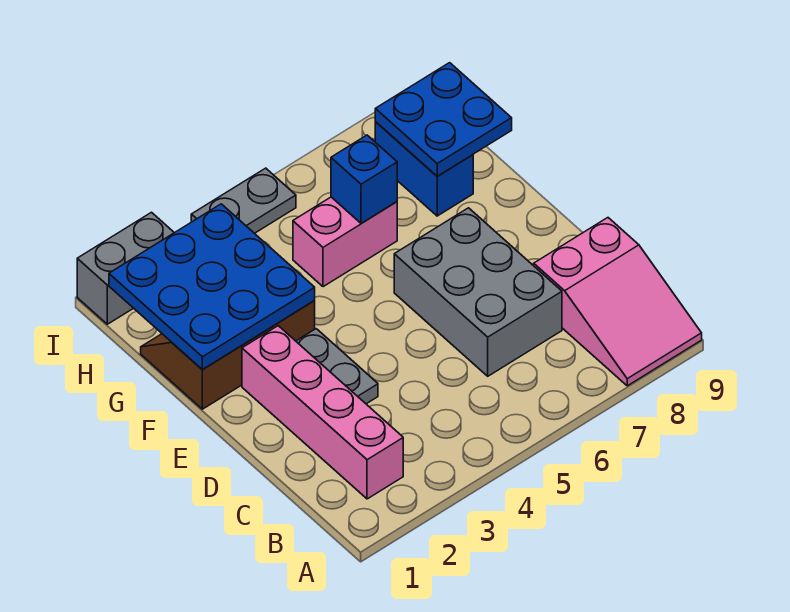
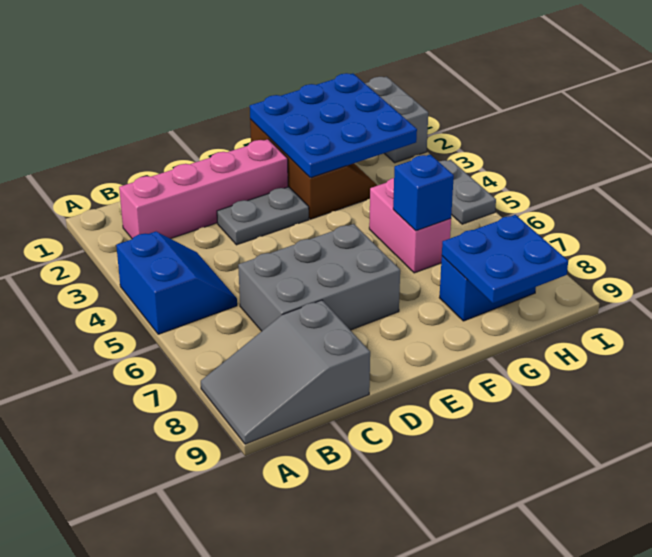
none -> blue slope A4:B5 level 1 top A
pink slope A8:C9 level 1 top C -> grey slope A8:C9 level 1 top C

